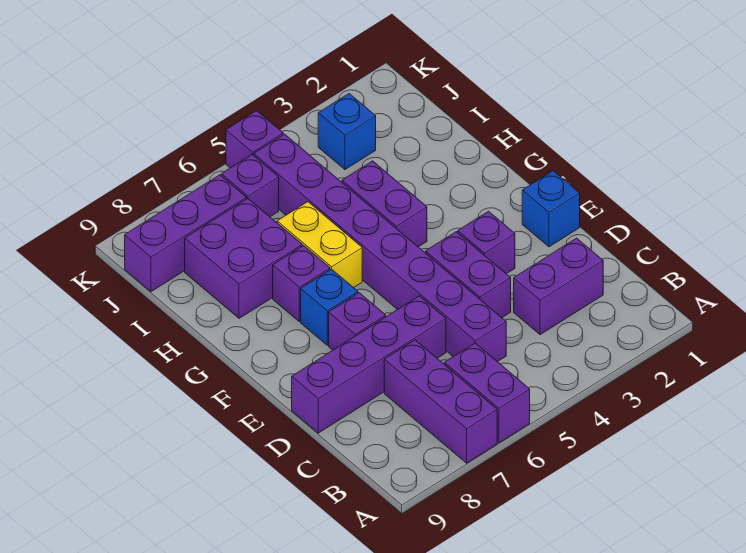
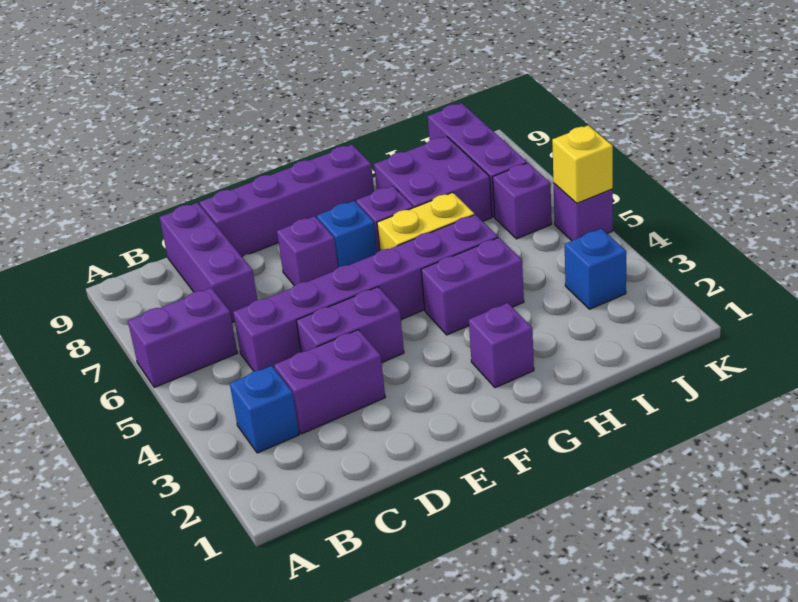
purple brick A7:C7 level 1 -> purple brick C7:C9 level 1
purple brick C2:C3 level 1 -> purple brick C3:D3 level 1
purple brick C5:J5 level 1 -> purple brick C5:H5 level 1
purple brick D6:D9 level 1 -> purple brick D9:G9 level 1
blue brick E1 level 1 -> blue brick B3 level 1
purple brick E3 level 1 -> purple brick G2 level 1
none -> yellow brick K5 level 2

